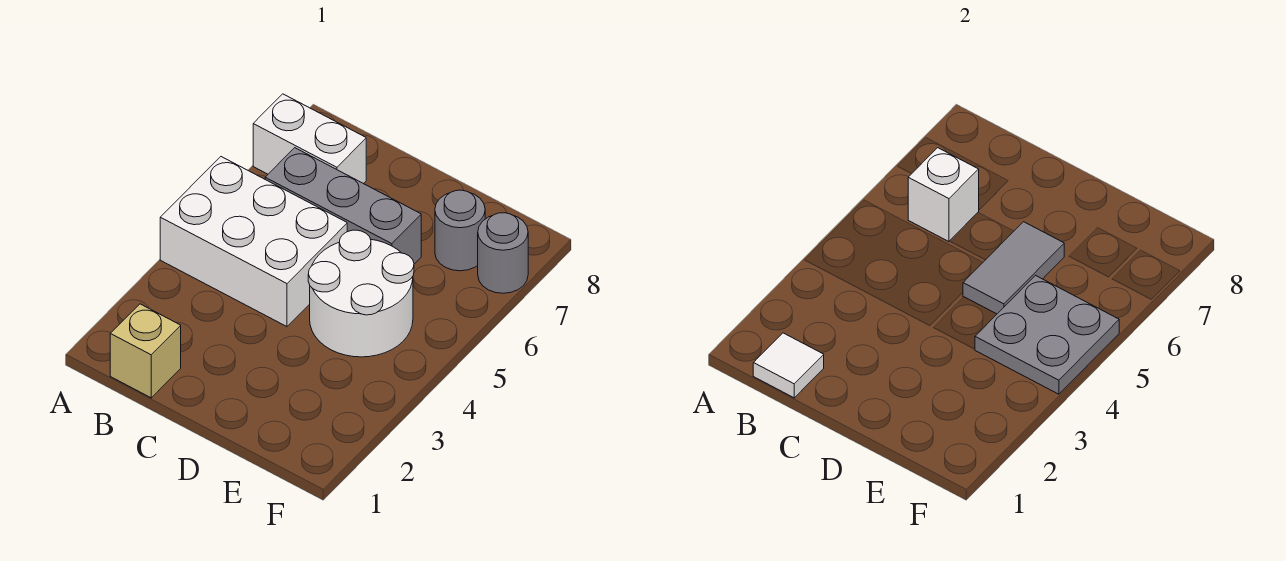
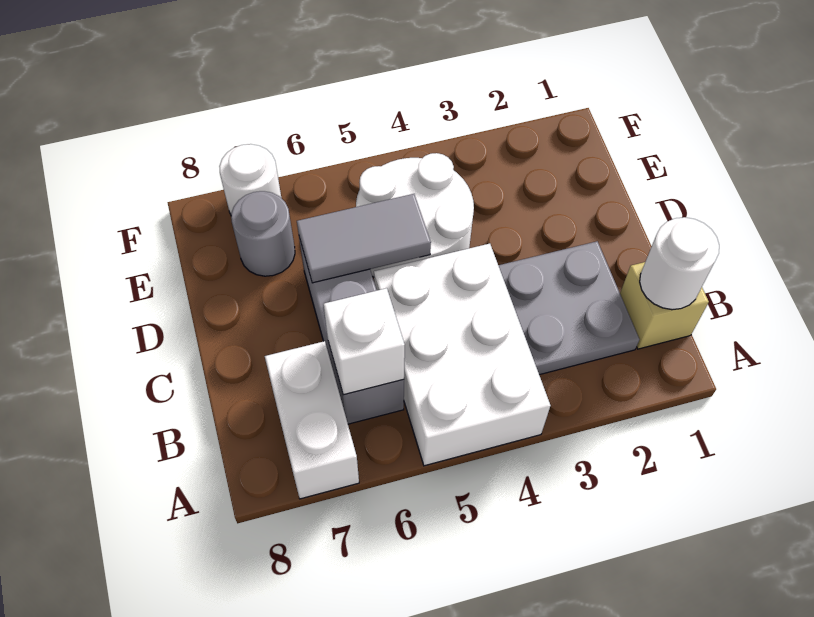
white tile B1 level 2 -> white round brick B1 level 2
grey plate E4:F5 level 2 -> grey plate B2:C3 level 1
grey round brick F7 level 1 -> white round brick F7 level 1

